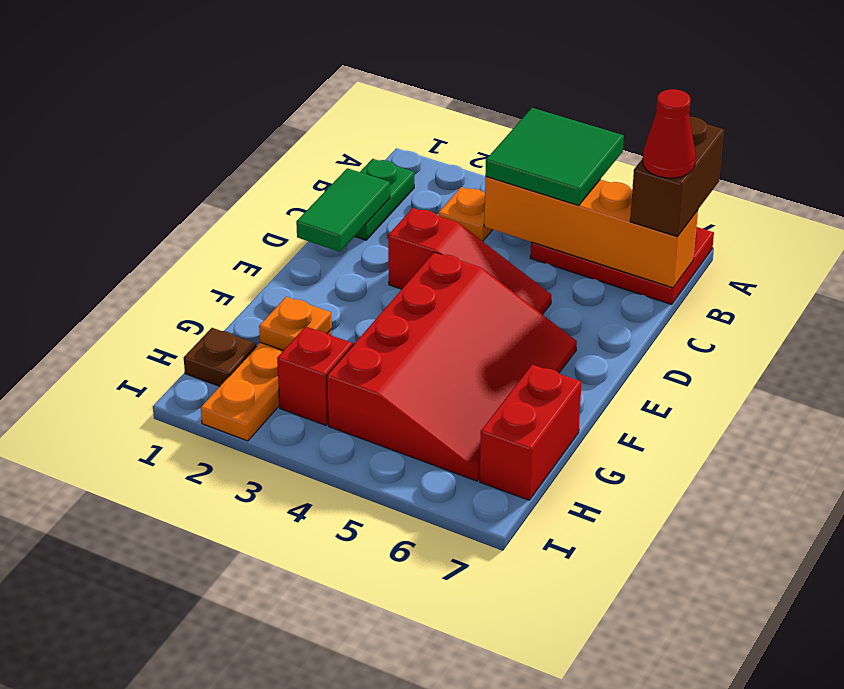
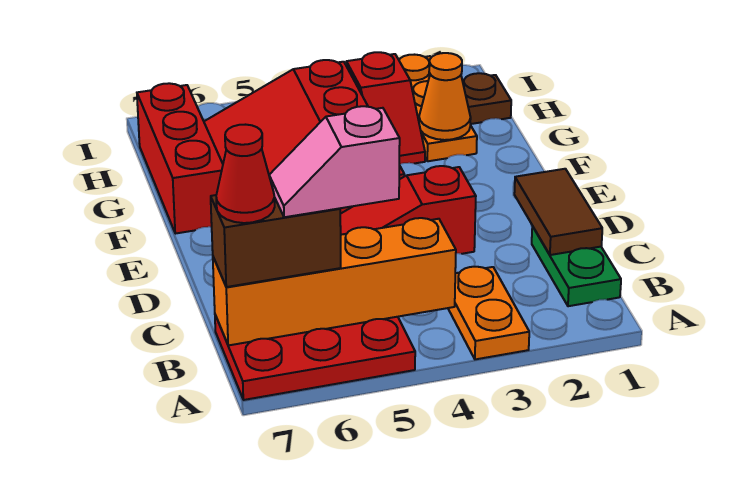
green tile A4:B5 level 3 -> none
brown brick A7:B7 level 3 -> brown brick B6:B7 level 3
orange plate B3 level 1 -> orange plate A3:B3 level 1
none -> pink slope B5:B6 level 4 top 5
green tile C1:D1 level 2 -> brown tile C1:D1 level 2
orange plate G2 level 2 -> orange cone G2 level 2
red brick G7:H7 level 1 -> red brick F7:H7 level 1

